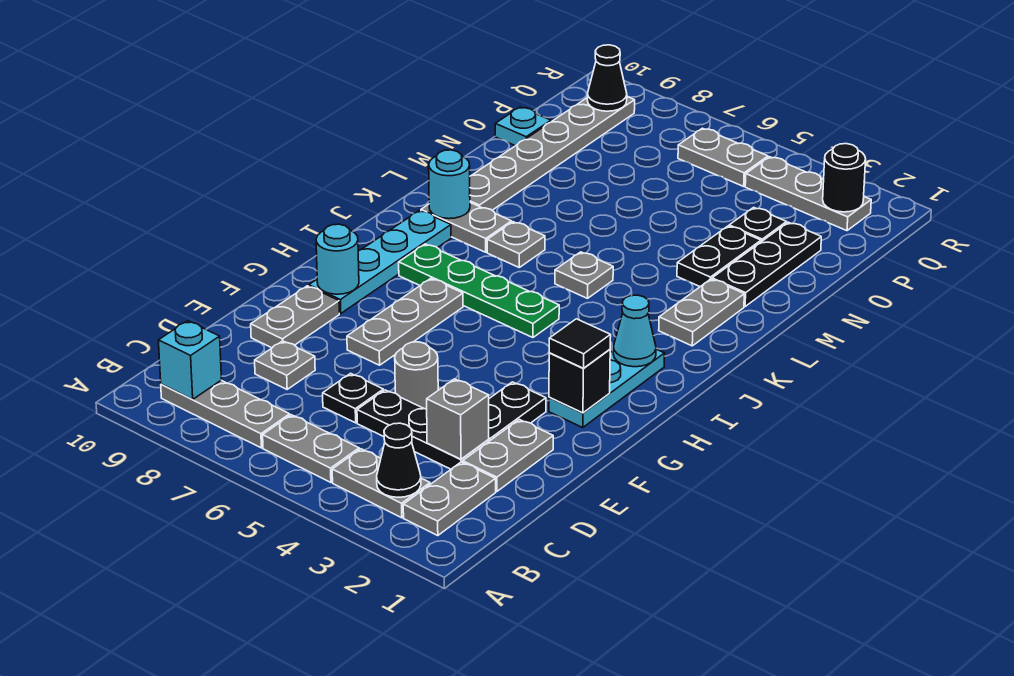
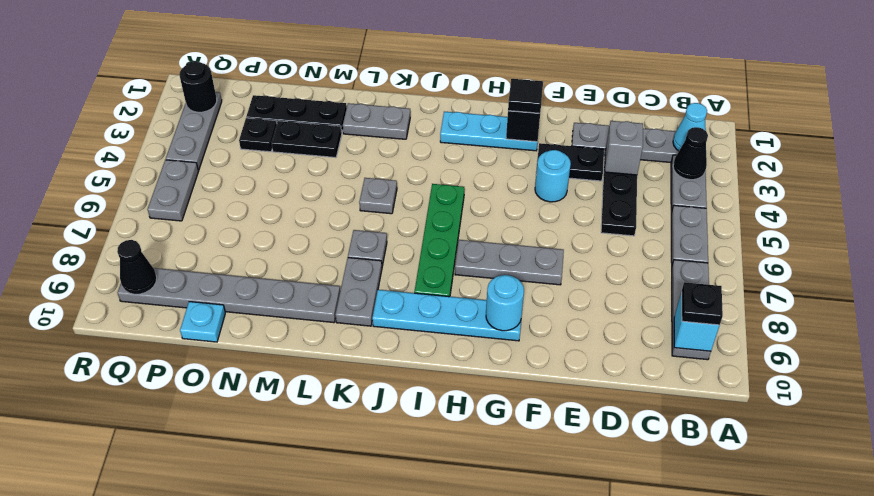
black plate D6 level 1 -> black plate B9 level 3
grey plate D8 level 1 -> none
grey round brick E5 level 1 -> none
grey plate E9:F9 level 1 -> none
cyan cone I2 level 2 -> cyan cone B2 level 2
cyan round brick K9 level 2 -> cyan round brick F4 level 1

